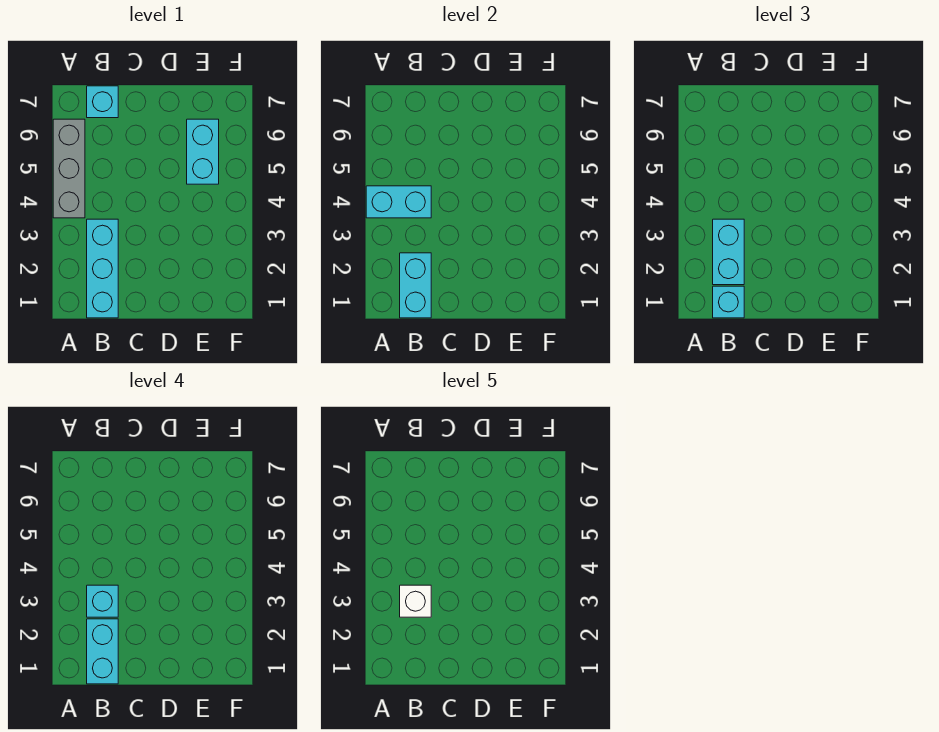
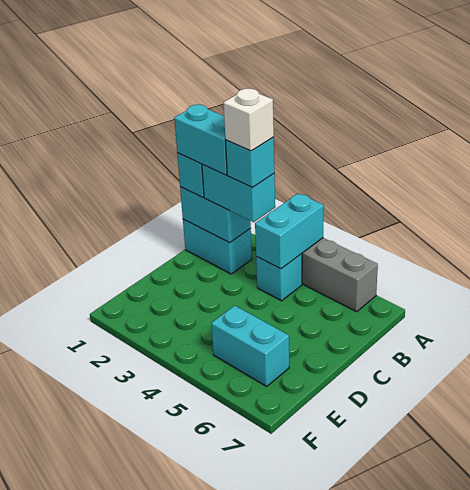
cyan brick B1:B3 level 1 -> cyan brick B1:B2 level 1
cyan brick B7 level 1 -> cyan brick B4 level 1

